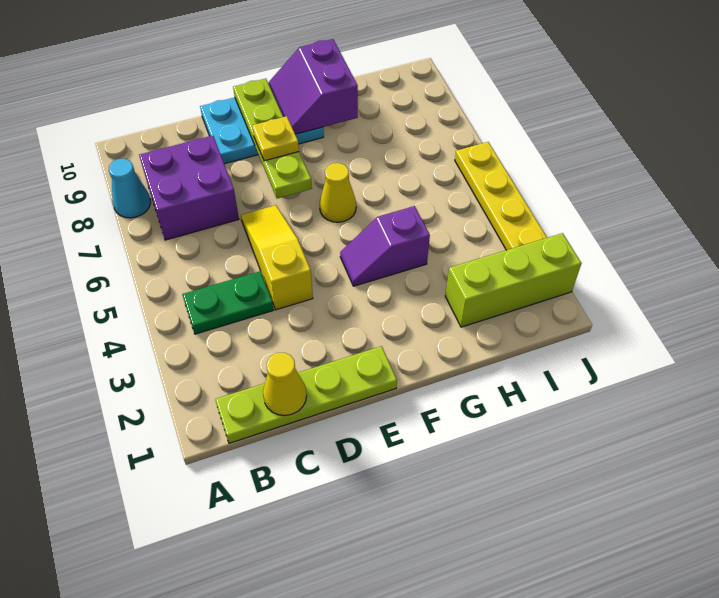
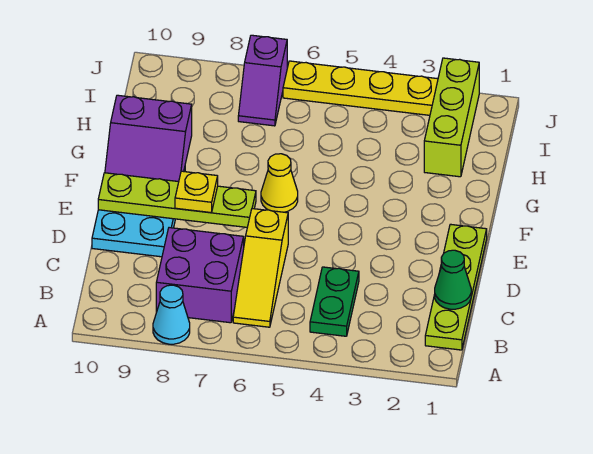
yellow cone C1 level 2 -> green cone C1 level 2
yellow slope D4:D6 level 1 top 4 -> yellow slope B6:D6 level 1 top D
purple slope F4:G4 level 1 top G -> purple slope I7:J7 level 1 top J

